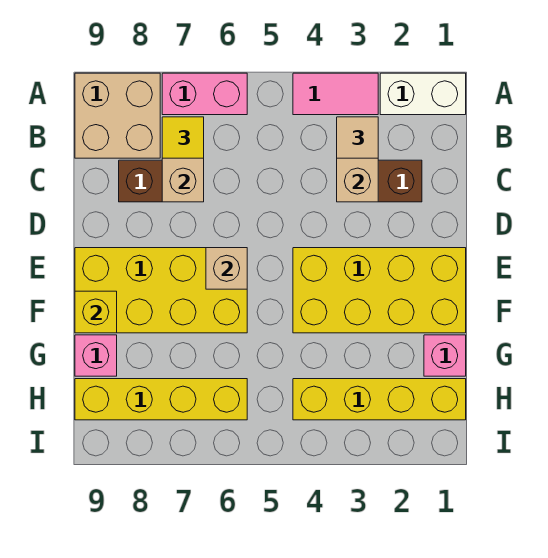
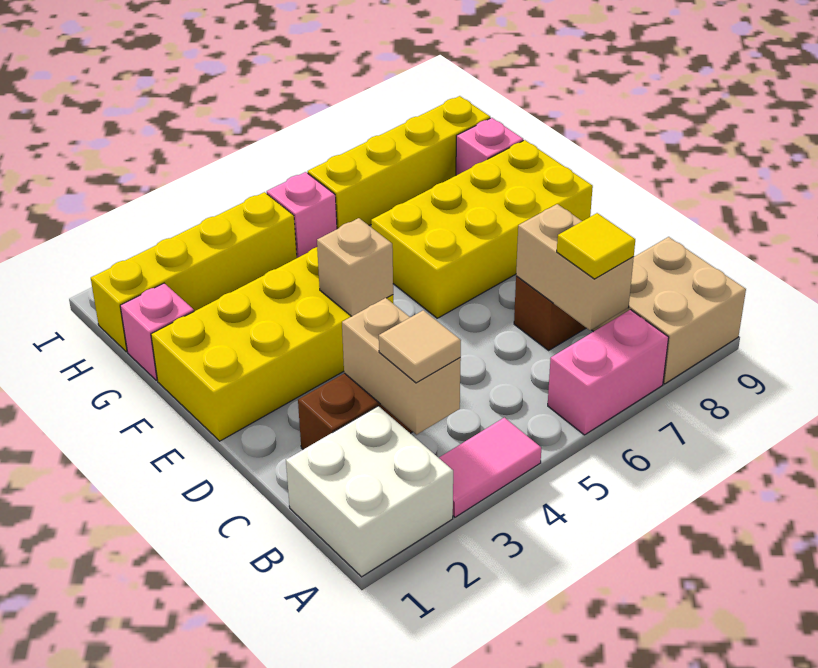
white brick A1:A2 level 1 -> white brick A1:B2 level 1
tan brick E6 level 2 -> tan brick E4 level 2
yellow brick F9 level 2 -> none
none -> pink brick H5 level 1

